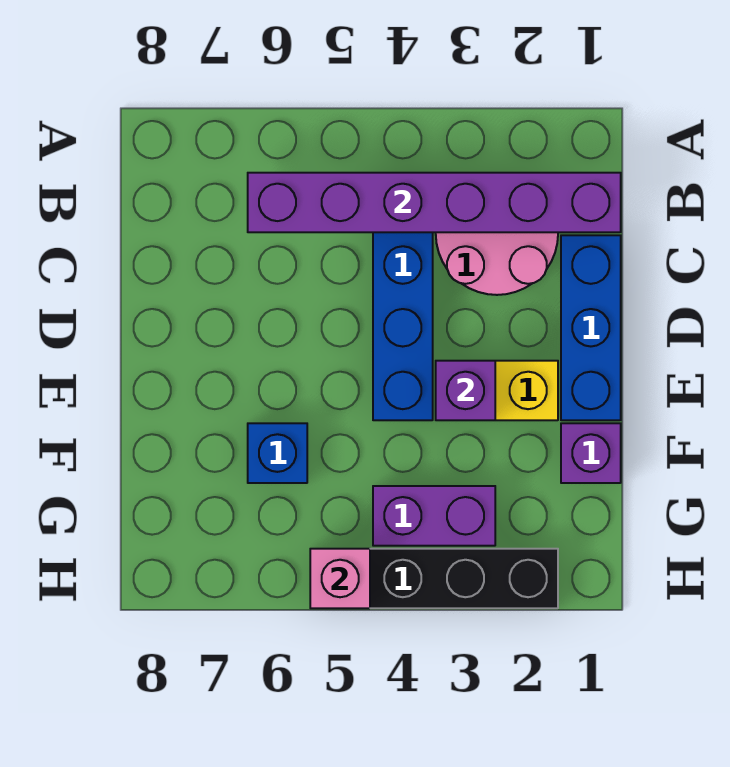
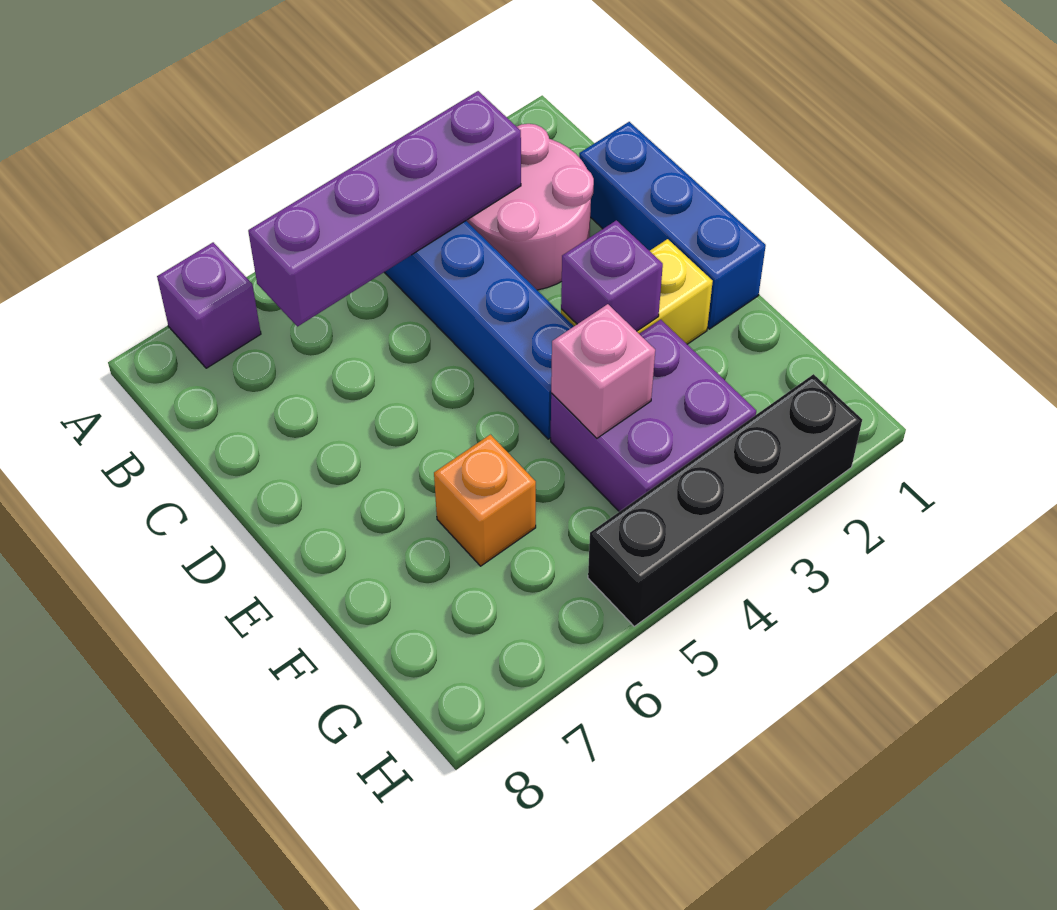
purple brick B1:B6 level 2 -> purple brick B3:B6 level 2
purple brick F1 level 1 -> purple brick A7 level 1
blue brick F6 level 1 -> orange brick F6 level 1
purple brick G3:G4 level 1 -> purple brick F3:G4 level 1
pink brick H5 level 2 -> pink brick F4 level 2

